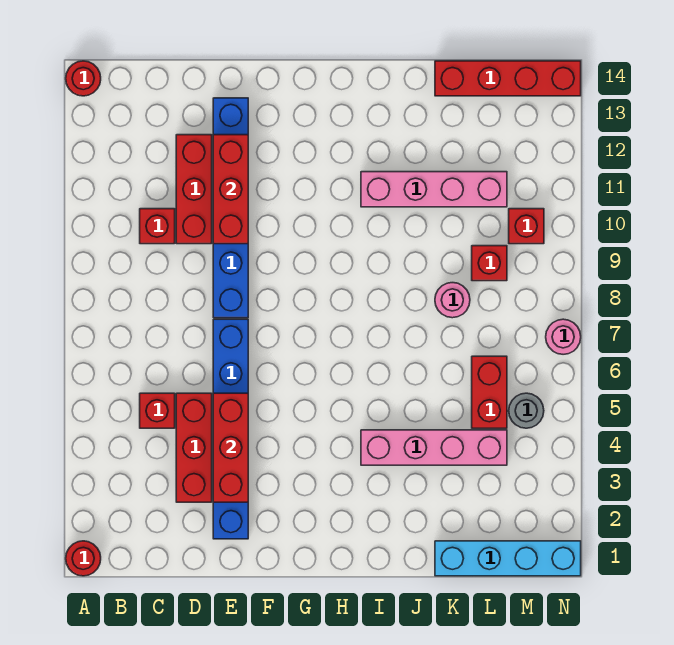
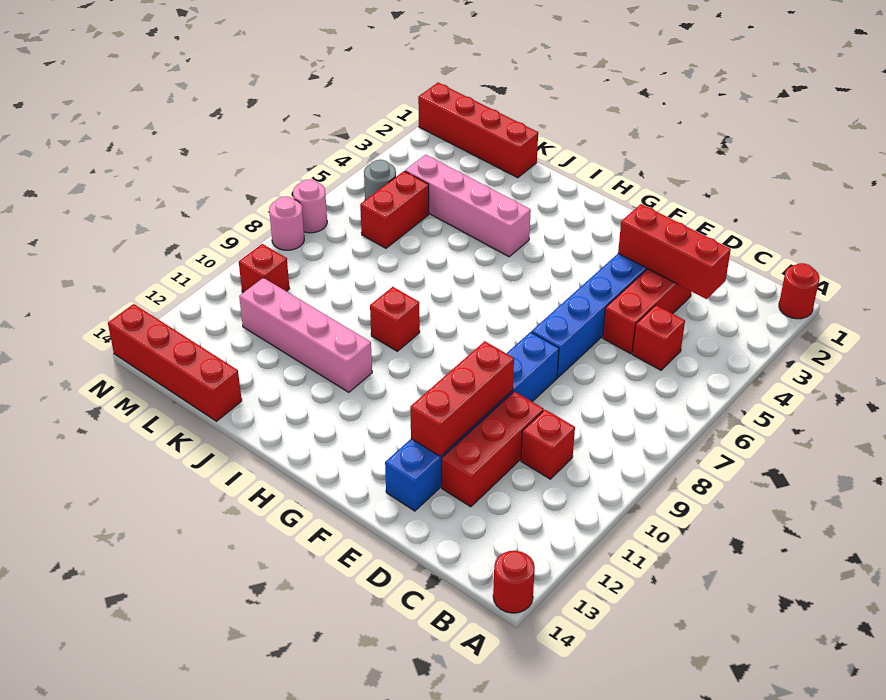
red brick E3:E5 level 2 -> red brick C3:E3 level 2
cyan brick K1:N1 level 1 -> red brick K1:N1 level 1
pink round brick K8 level 1 -> pink round brick N8 level 1
red brick L9 level 1 -> red brick I9 level 1

